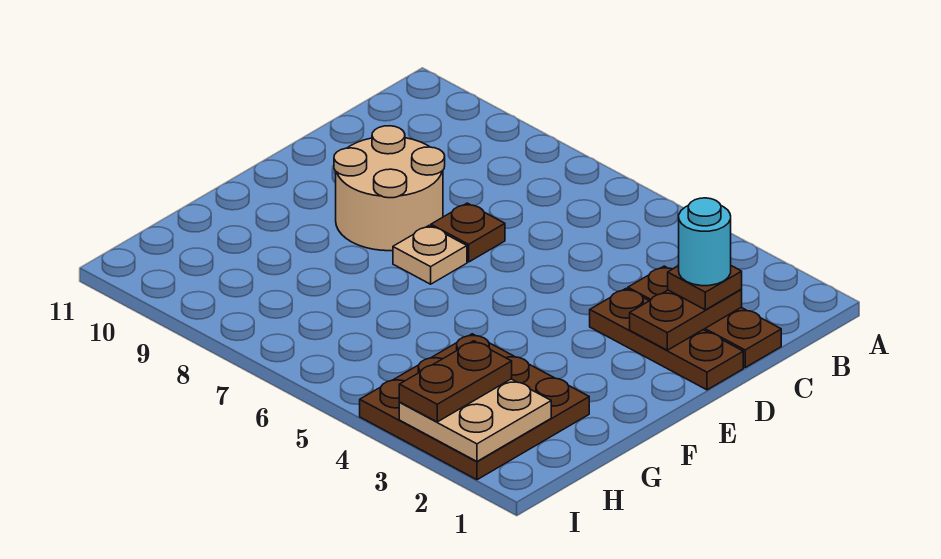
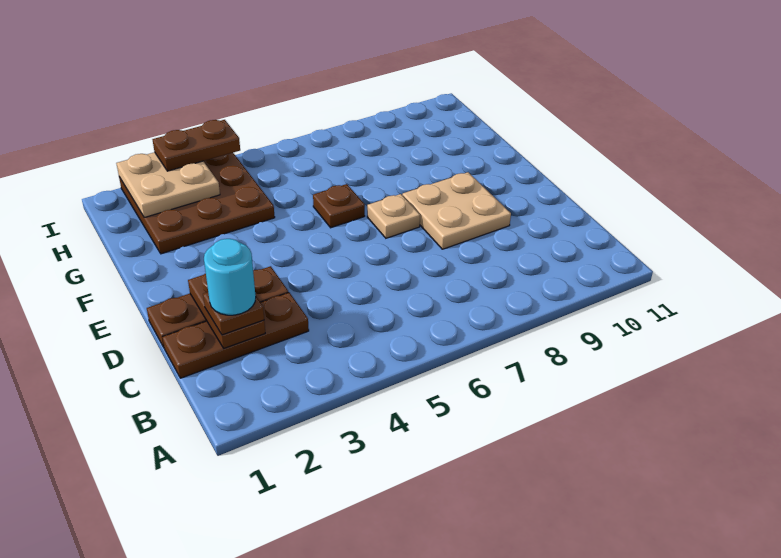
brown plate D7 level 1 -> brown plate F6 level 1
tan round brick D8:E9 level 1 -> tan plate D8:E9 level 1
brown plate H3:I3 level 3 -> brown plate I3:I4 level 3

